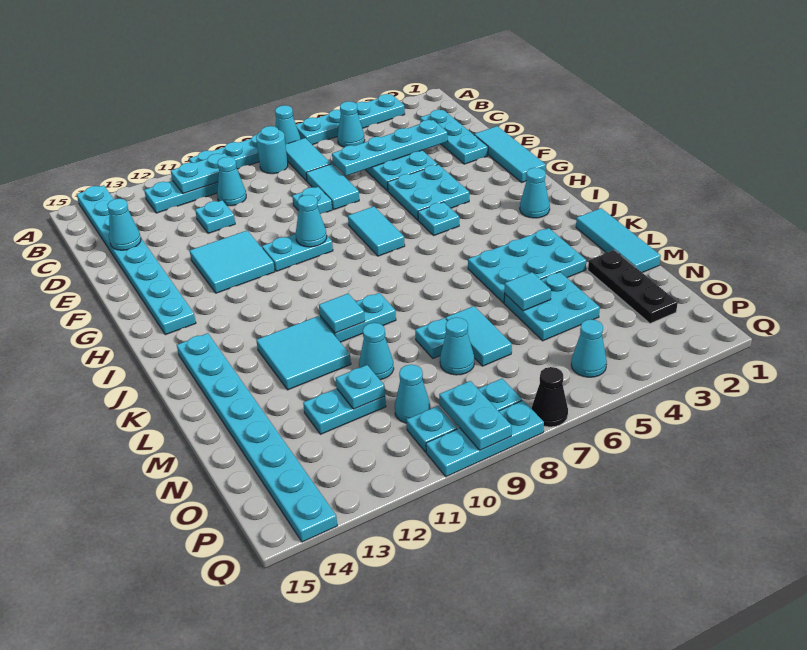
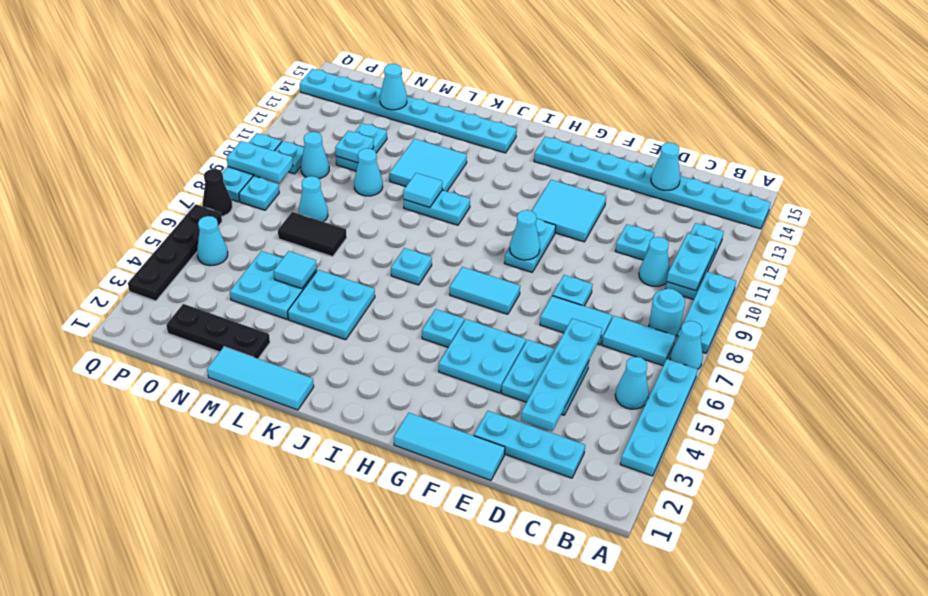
cyan cone I2 level 1 -> cyan cone N14 level 2
cyan plate K3:L5 level 1 -> cyan plate K4:L5 level 1
cyan plate K9:K10 level 1 -> cyan plate J10:K10 level 1
cyan tile M7:N7 level 1 -> black tile M7:N7 level 1
cyan plate M8 level 1 -> cyan plate J7 level 1
none -> black plate Q3:Q6 level 1

